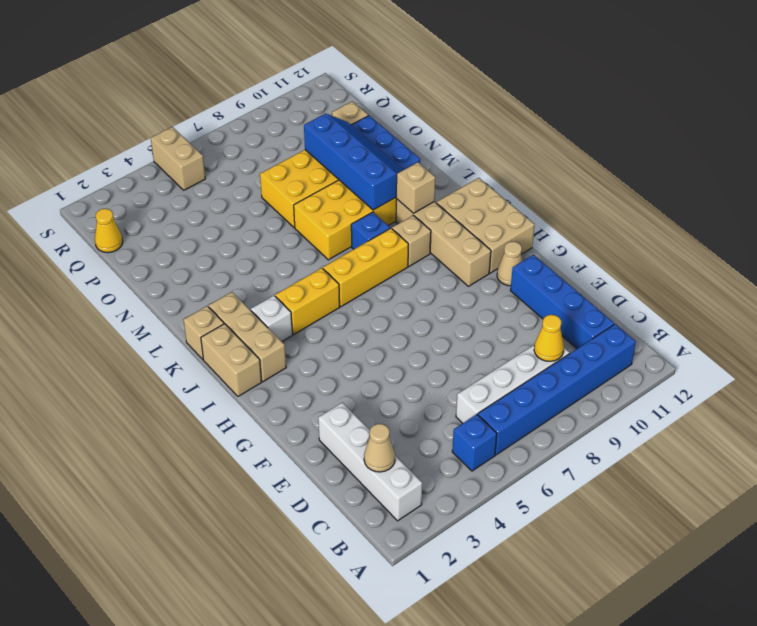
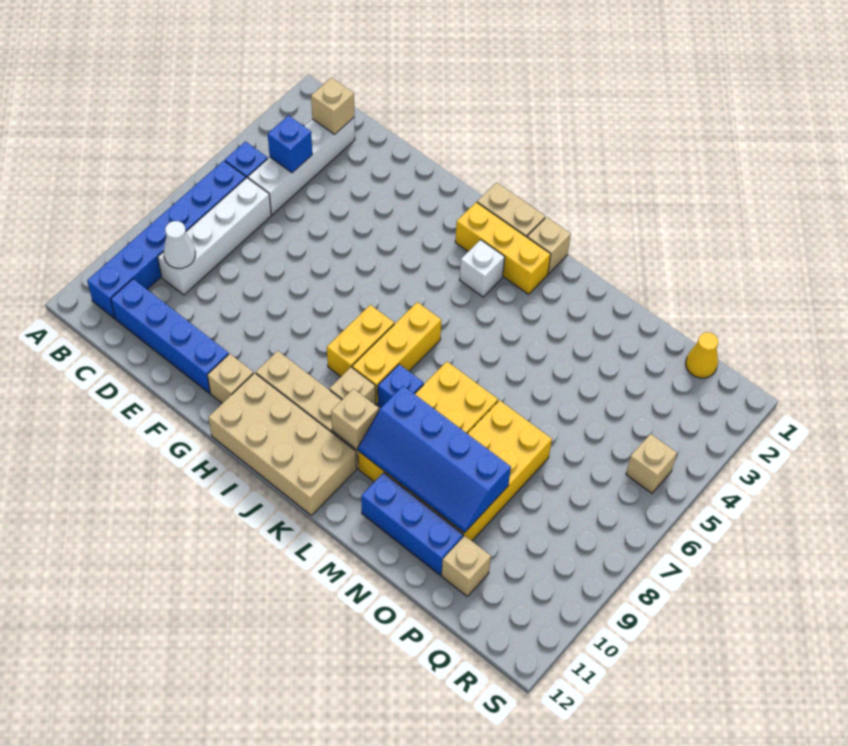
white brick B2:E2 level 1 -> white brick C2:C5 level 1
tan cone C2 level 2 -> tan brick C2 level 2
none -> blue brick C4 level 2
yellow cone C9 level 2 -> white cone C9 level 2
tan cone G11 level 1 -> tan brick G11 level 1
tan brick H11:J12 level 1 -> tan brick H11:K12 level 1
tan brick I2:K2 level 1 -> yellow brick I2:K2 level 1
yellow brick J4:J5 level 1 -> yellow brick I7:I8 level 1
tan brick R5:S5 level 1 -> tan brick R5 level 1

